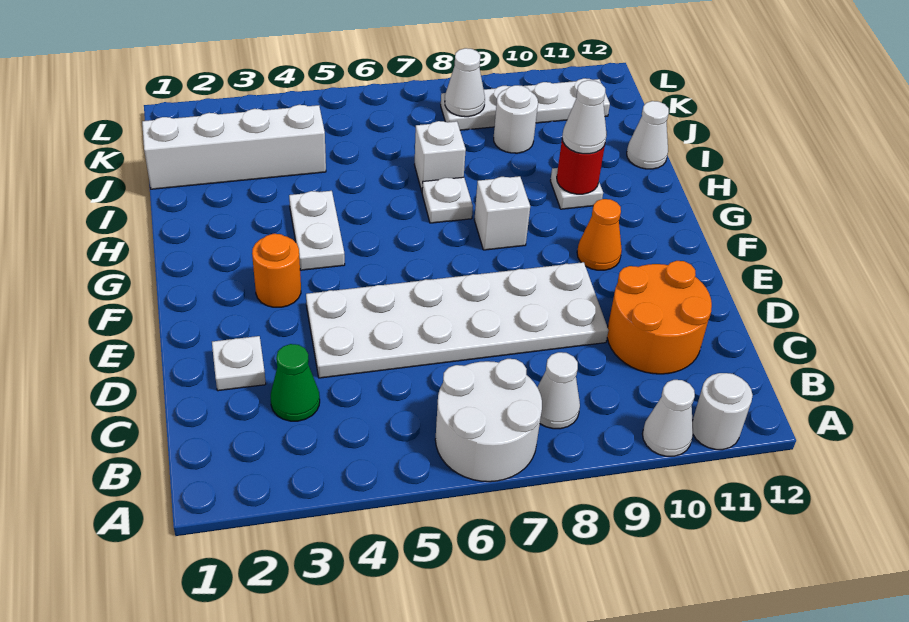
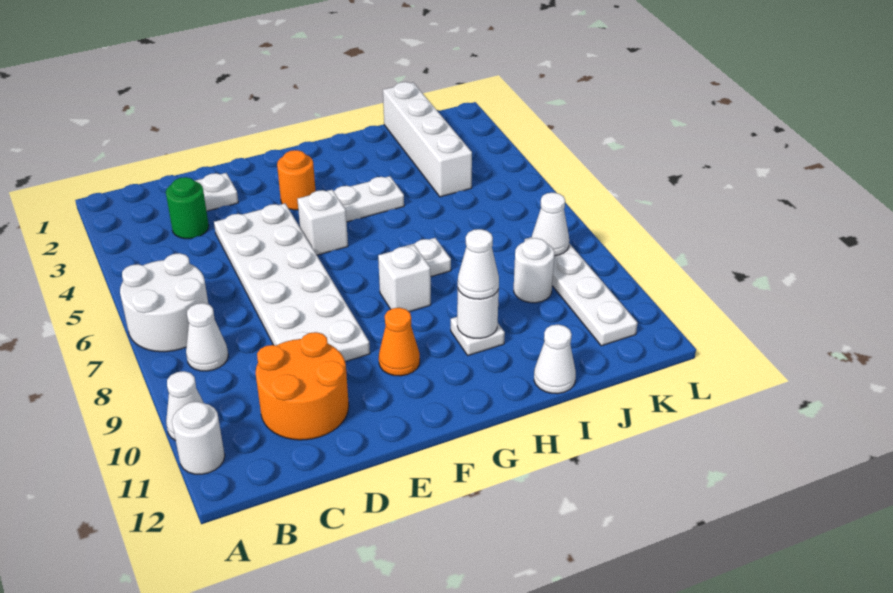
green cone C3 level 1 -> green round brick C3 level 1
red round brick H10 level 2 -> white round brick H10 level 2
white brick I7 level 1 -> white brick F5 level 1

